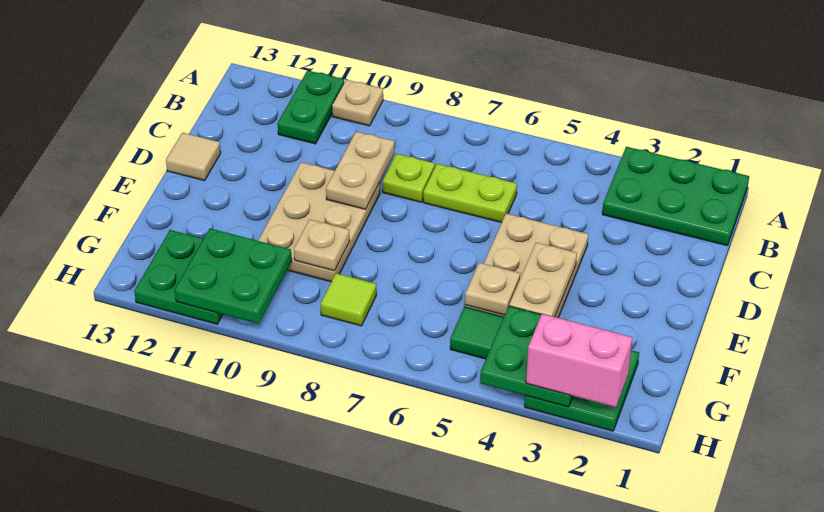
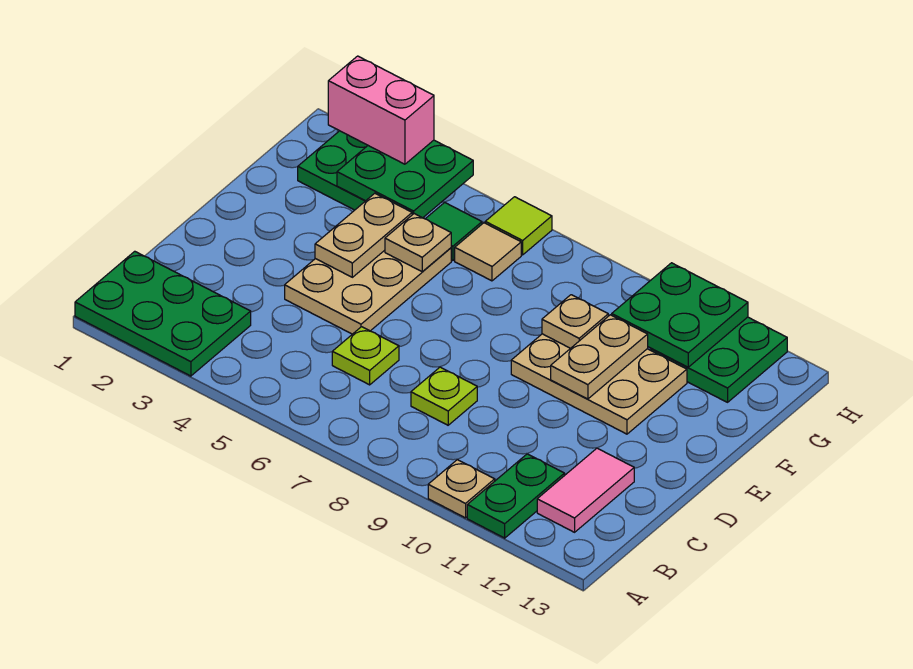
none -> pink tile B12:C12 level 1
lime plate C6:C7 level 1 -> lime plate C6 level 1
tan plate C9:D9 level 2 -> tan plate E10:F10 level 2
tan plate D9:F10 level 1 -> tan plate E9:F11 level 1
tan tile D13 level 1 -> tan tile G6 level 1
lime tile G8 level 1 -> lime tile H6 level 1

